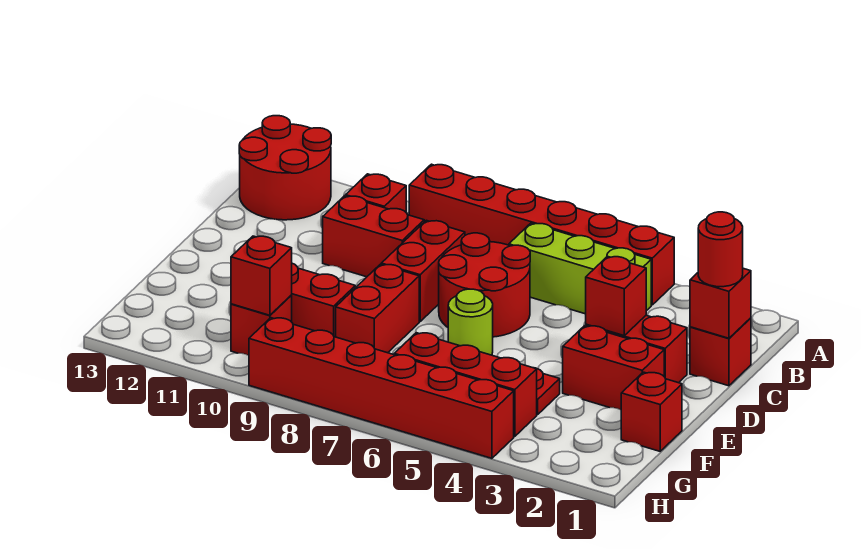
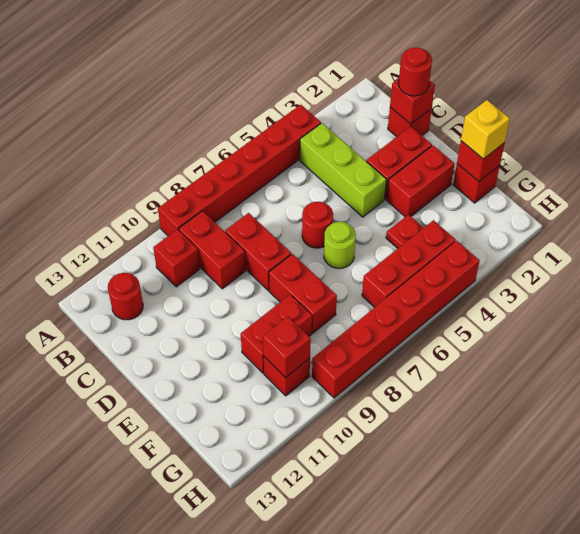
red round brick A12:B13 level 1 -> red round brick B12 level 1
lime brick B4:B6 level 1 -> lime brick B4:D4 level 1
red round brick C6:D7 level 1 -> red round brick D6 level 1
red brick C9:C10 level 1 -> red brick B9:C9 level 1
red brick D3 level 2 -> red brick F1 level 2
none -> yellow brick F1 level 3

